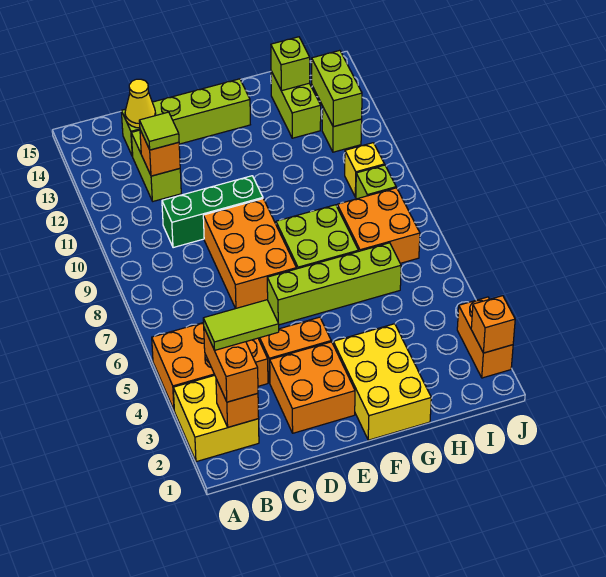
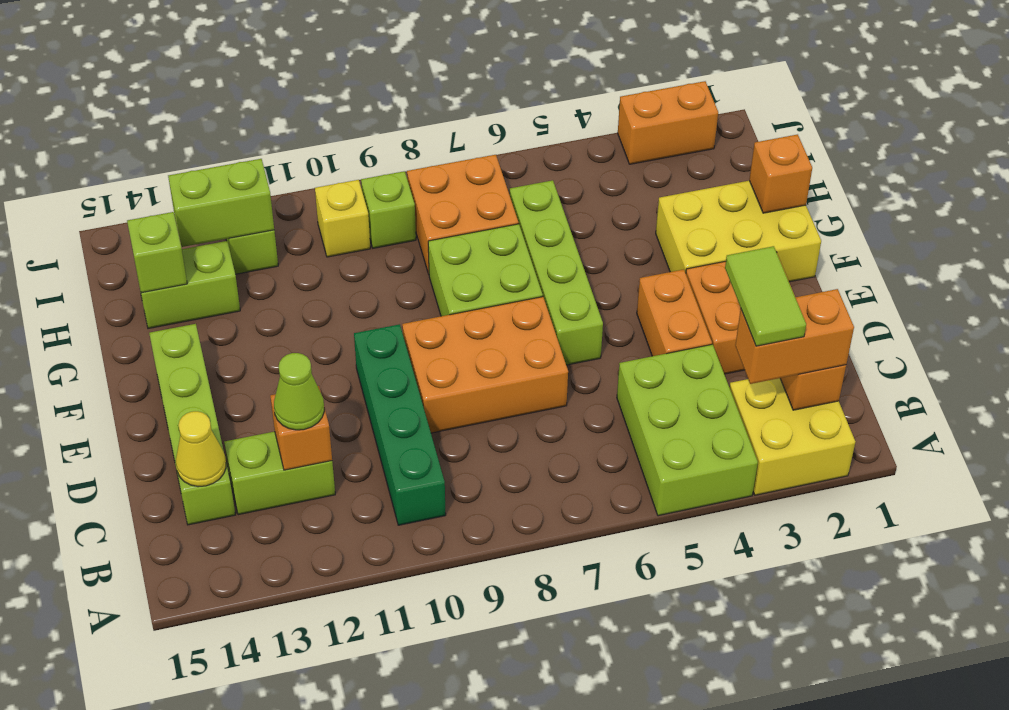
orange brick A4:C5 level 1 -> lime brick A4:C5 level 1
green brick C10:E10 level 1 -> green brick B10:E10 level 1
lime tile C12 level 3 -> lime cone C12 level 3
orange brick J2 level 2 -> orange brick G1 level 2

